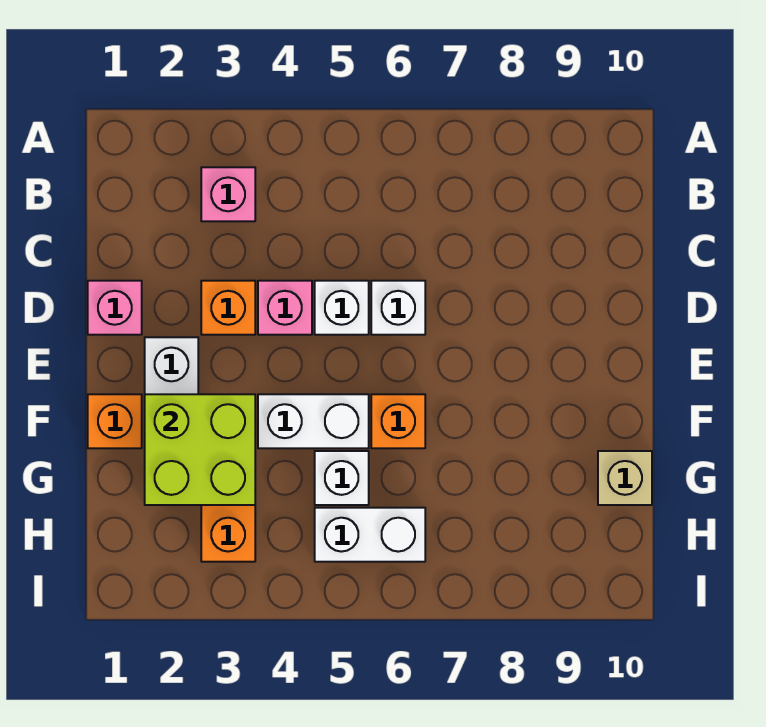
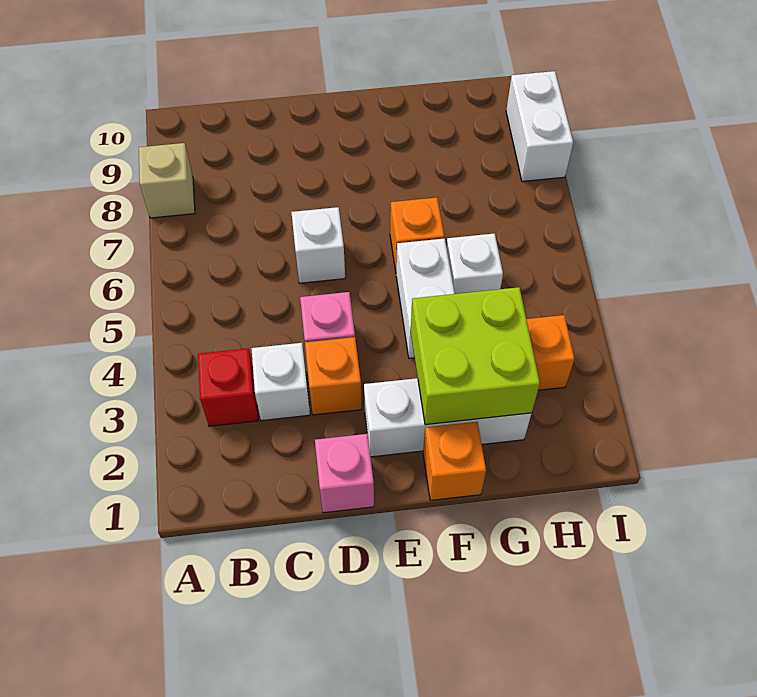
pink brick B3 level 1 -> red brick B3 level 1
white brick D5 level 1 -> white brick C3 level 1
tan brick G10 level 1 -> tan brick A8 level 1
white brick H5:H6 level 1 -> white brick I8:I9 level 1

